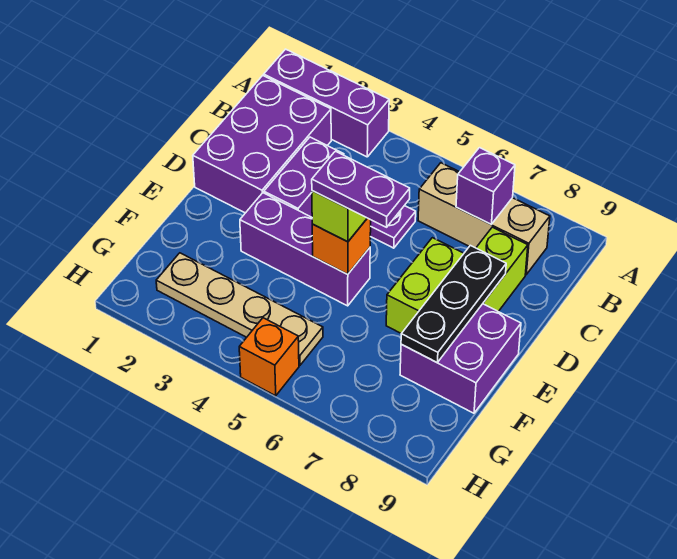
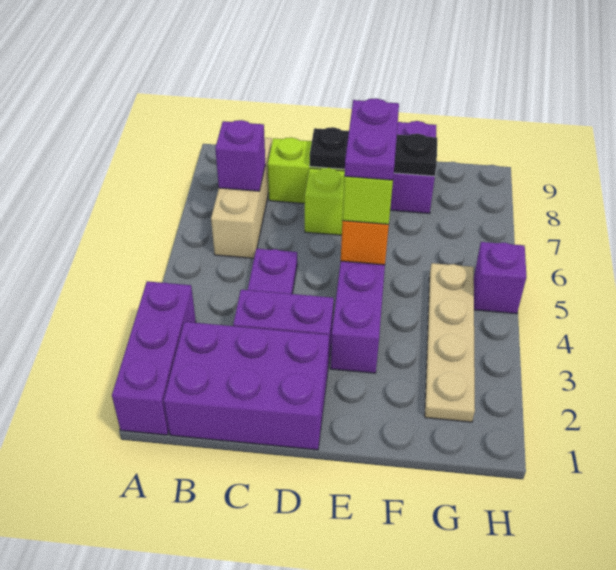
orange brick H5 level 1 -> purple brick H5 level 1

